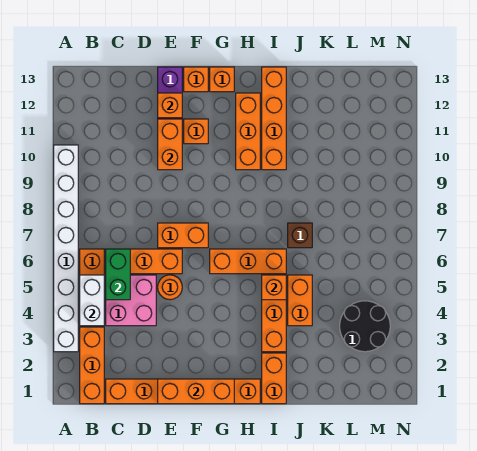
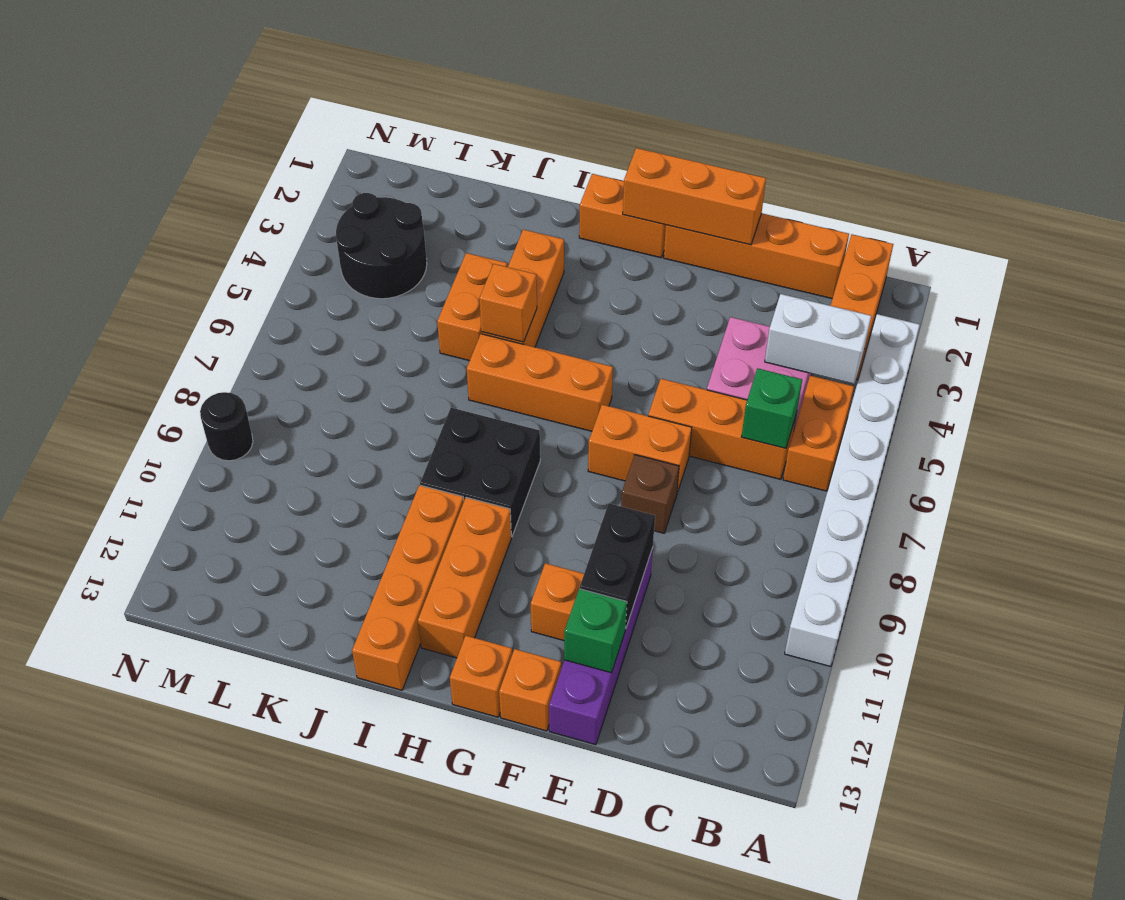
white brick B4:B5 level 2 -> white brick B4:C4 level 2
green brick C5:C6 level 2 -> green brick C6 level 2
orange round brick E5 level 1 -> none
orange brick E10:E11 level 2 -> black brick E10:E11 level 2
orange brick E12 level 2 -> green brick E12 level 2
none -> black brick H8:I9 level 1
orange brick I1:I2 level 1 -> none
brown brick J7 level 1 -> brown brick E8 level 1
none -> black round brick N9 level 1

